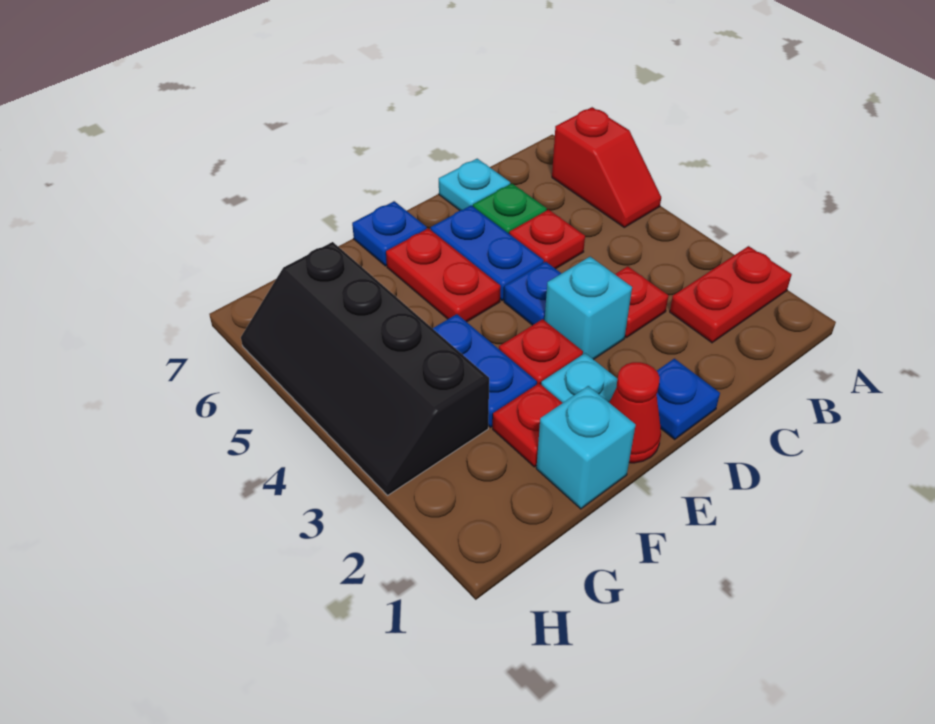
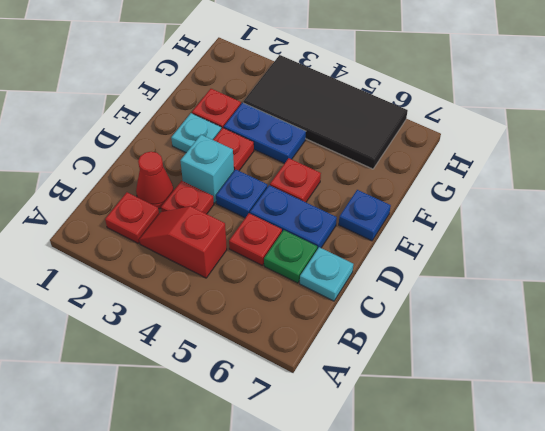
red plate A2:B2 level 1 -> red plate B2 level 1
red slope A5:A6 level 1 top 6 -> red slope B3:B4 level 1 top 4
blue plate D1 level 1 -> none
red cone E1 level 1 -> red cone C2 level 1
red plate E5:E6 level 1 -> red plate E5 level 1
cyan brick F1 level 1 -> none
black slope G3:H6 level 1 top G -> black tile G3:H6 level 1

